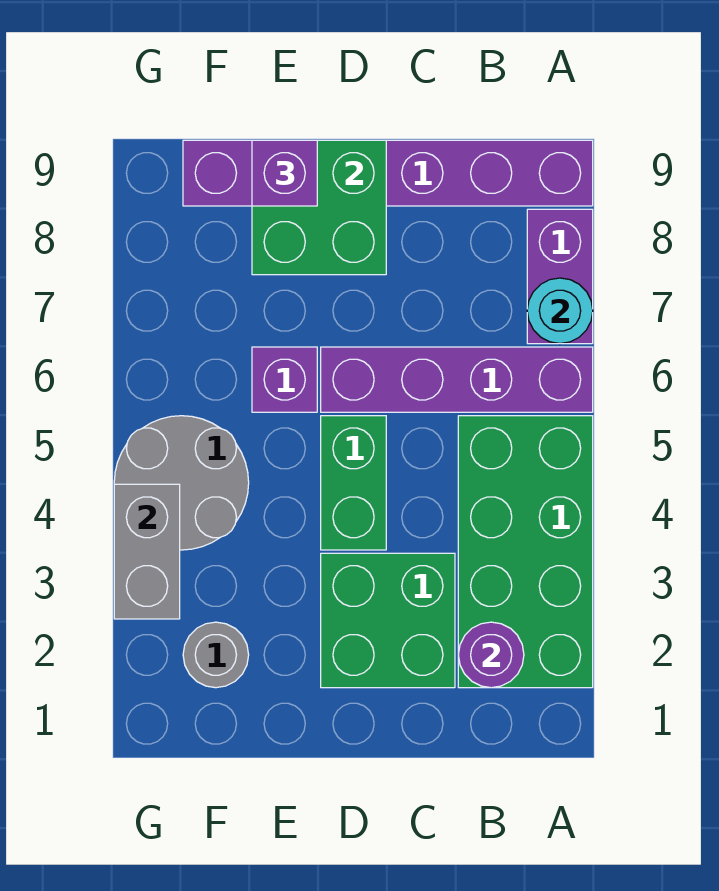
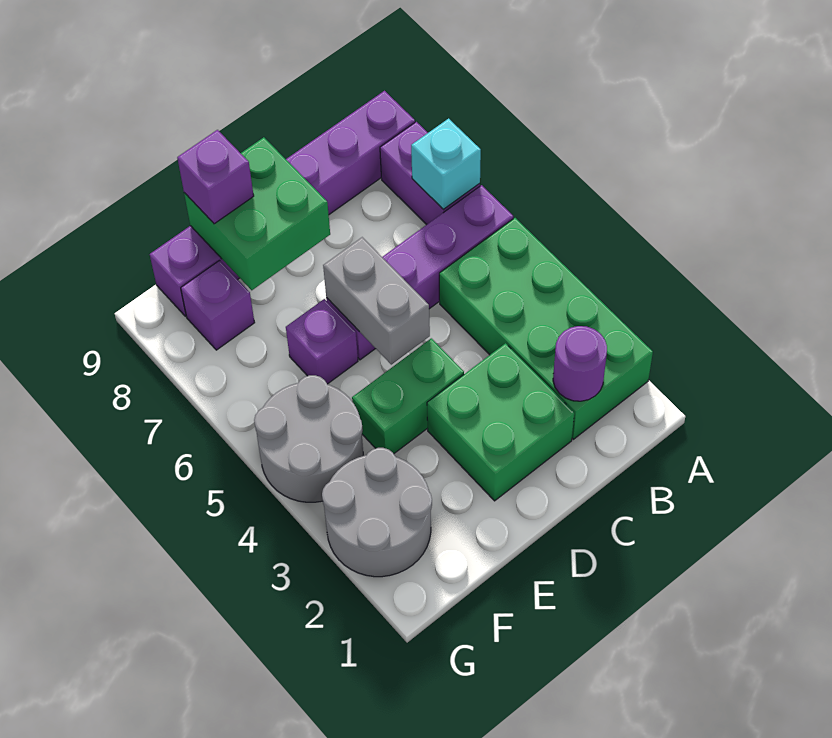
cyan round brick A7 level 2 -> cyan brick A7 level 2
green brick D4:D5 level 1 -> green brick D4:E4 level 1
grey round brick F2 level 1 -> grey round brick F2:G3 level 1
none -> purple brick F8 level 1
grey brick G3:G4 level 2 -> grey brick D5:D6 level 2

